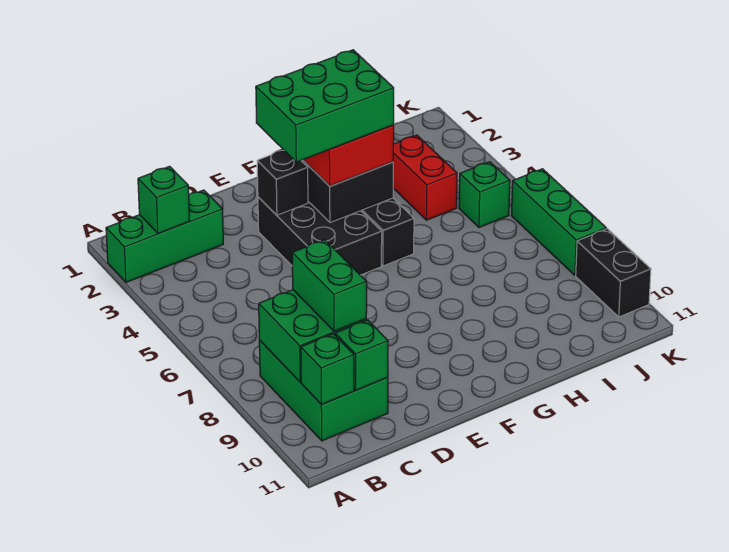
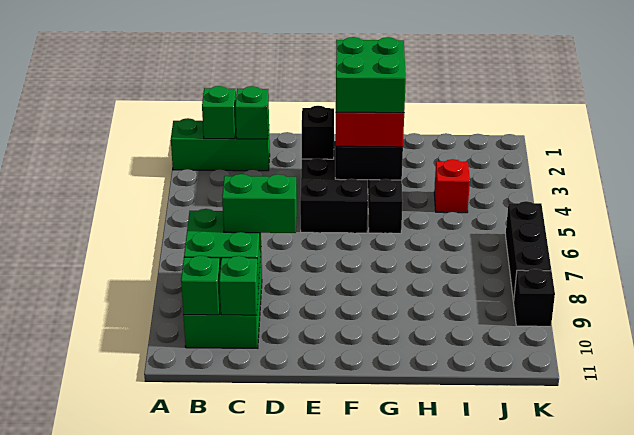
green brick C8:C9 level 3 -> green brick C8:D8 level 3
green brick E3:G4 level 4 -> green brick F3:G4 level 4
red brick I3:I4 level 1 -> red brick I4 level 1
green brick J5 level 1 -> green brick C2 level 2
green brick K6:K8 level 1 -> black brick K6:K8 level 1
black brick K9:K10 level 1 -> black brick K9 level 1

